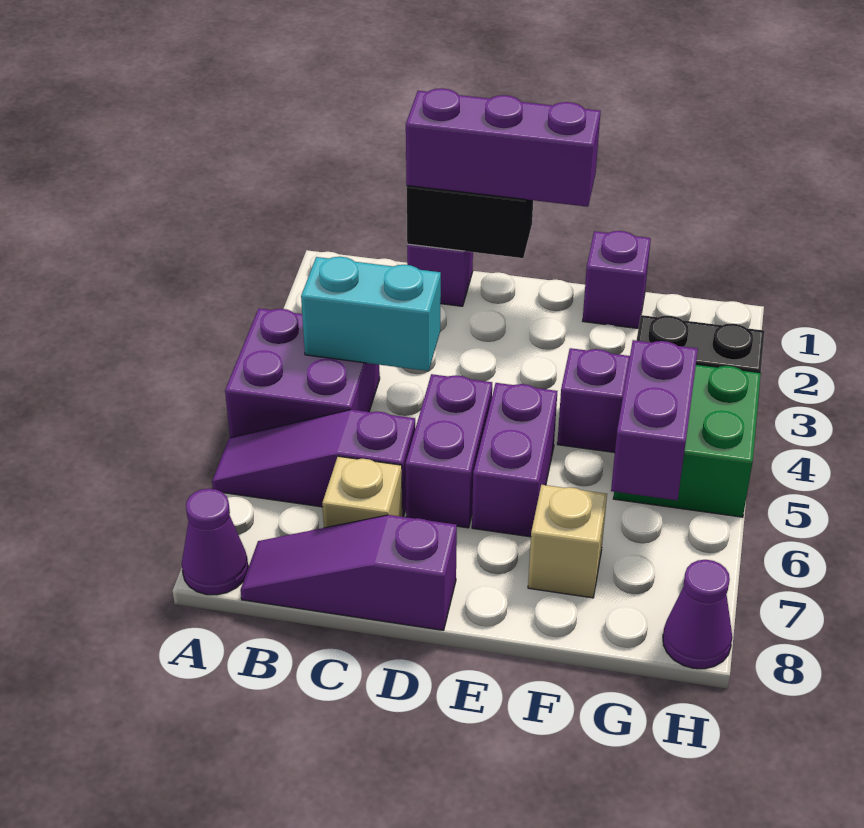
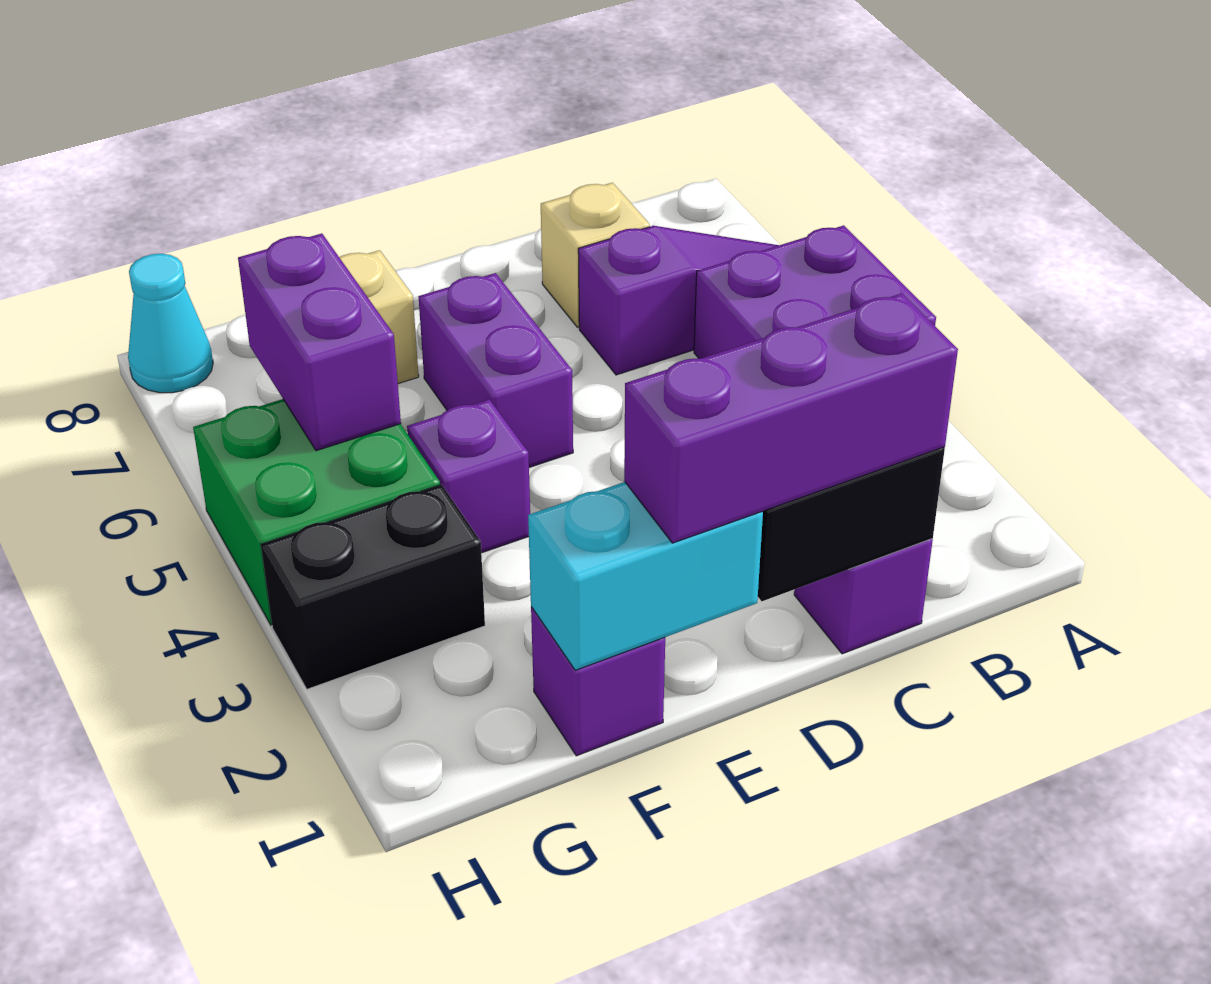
purple cone A8 level 1 -> none
cyan brick B4:C4 level 2 -> cyan brick E1:F1 level 2
purple slope B8:D8 level 1 top D -> none
purple brick D5:D6 level 1 -> none
purple cone H8 level 1 -> cyan cone H8 level 1

